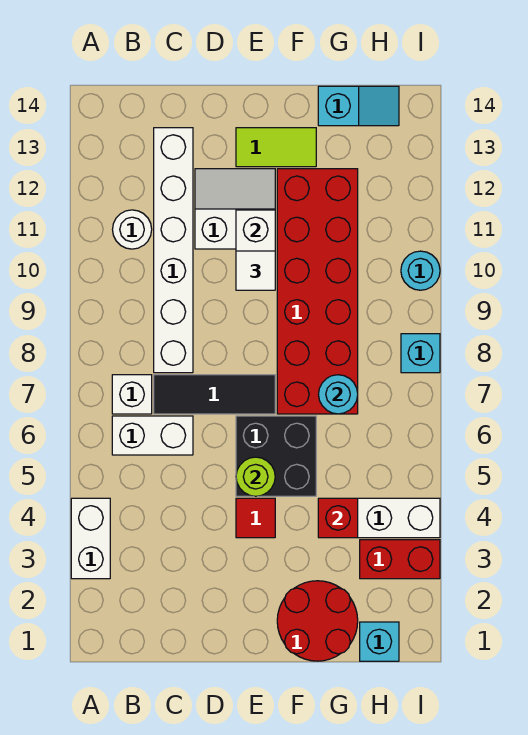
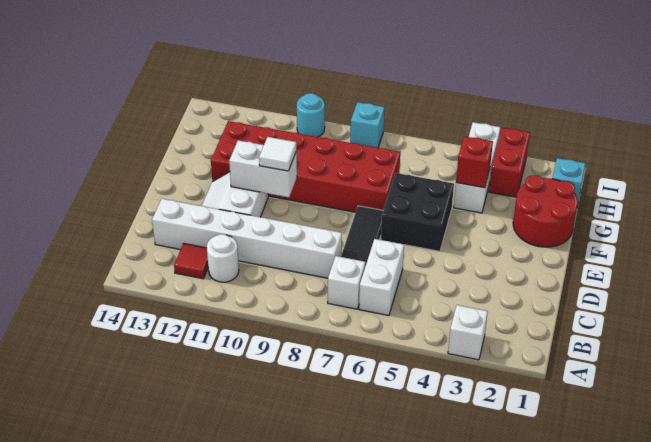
white brick A3:A4 level 1 -> white brick A3 level 1
red tile E4 level 1 -> red tile B12 level 1
lime round brick E5 level 2 -> none
lime tile E13:F13 level 1 -> none
cyan round brick G7 level 2 -> none
cyan slope G14:H14 level 1 top G -> none

